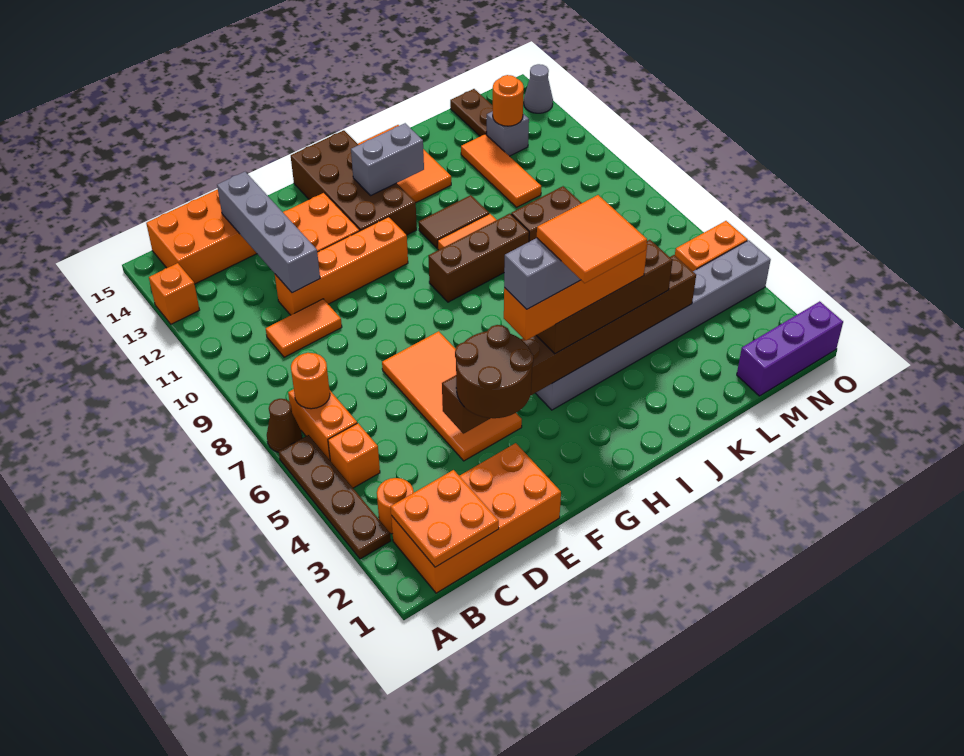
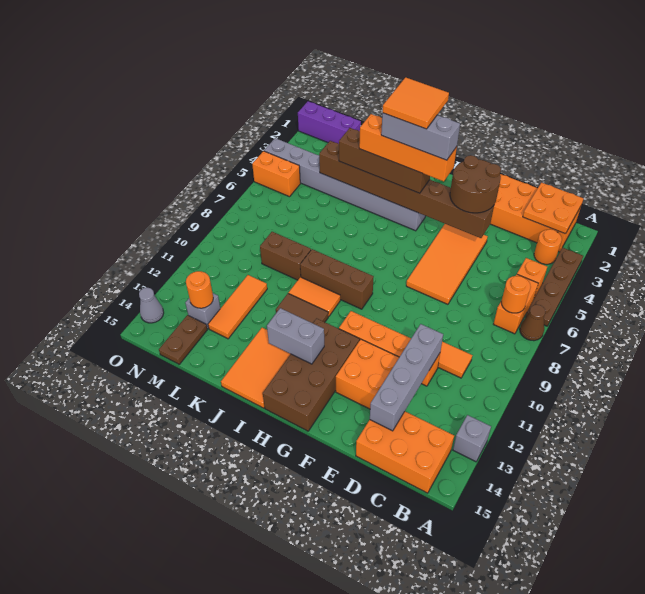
orange brick A13 level 1 -> grey brick A13 level 1

